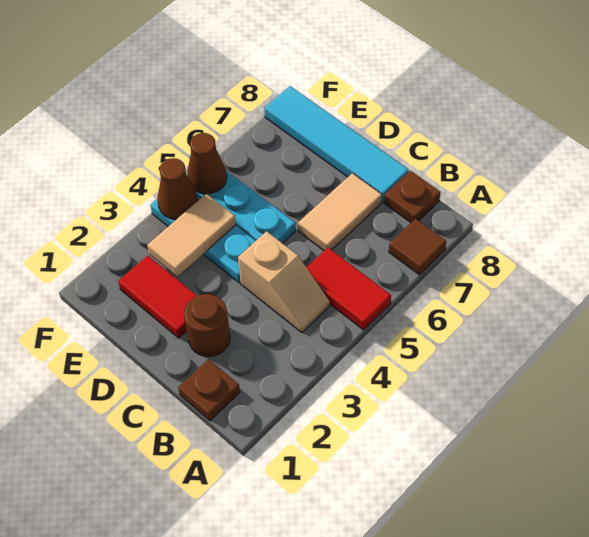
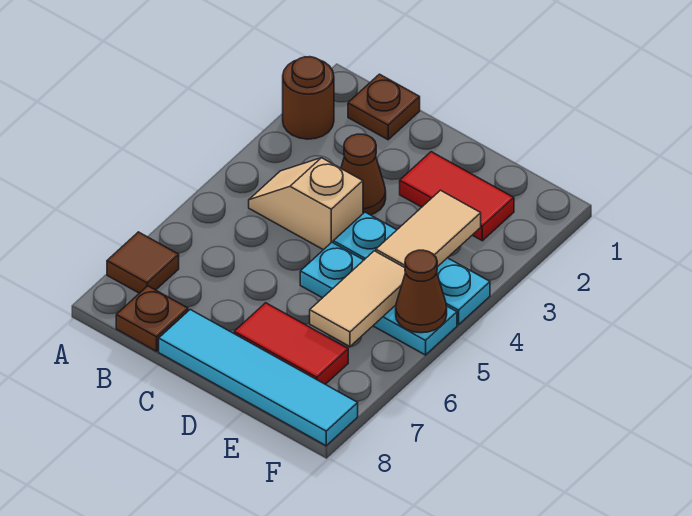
red tile A5:B5 level 1 -> red tile D7:E7 level 1
brown round brick C2 level 1 -> brown round brick A2 level 1
tan tile C6:C7 level 1 -> tan tile E5:E6 level 2
brown cone F4 level 2 -> brown cone C3 level 1

